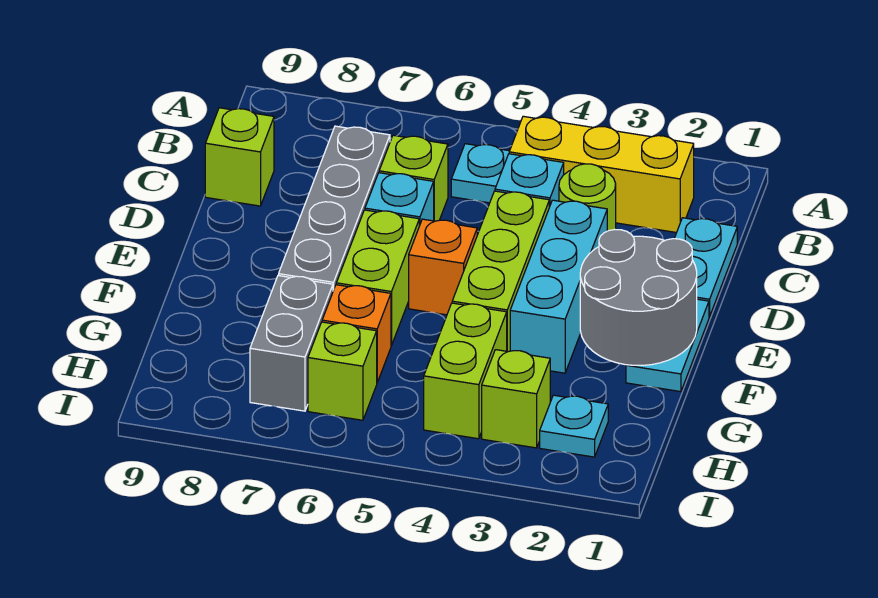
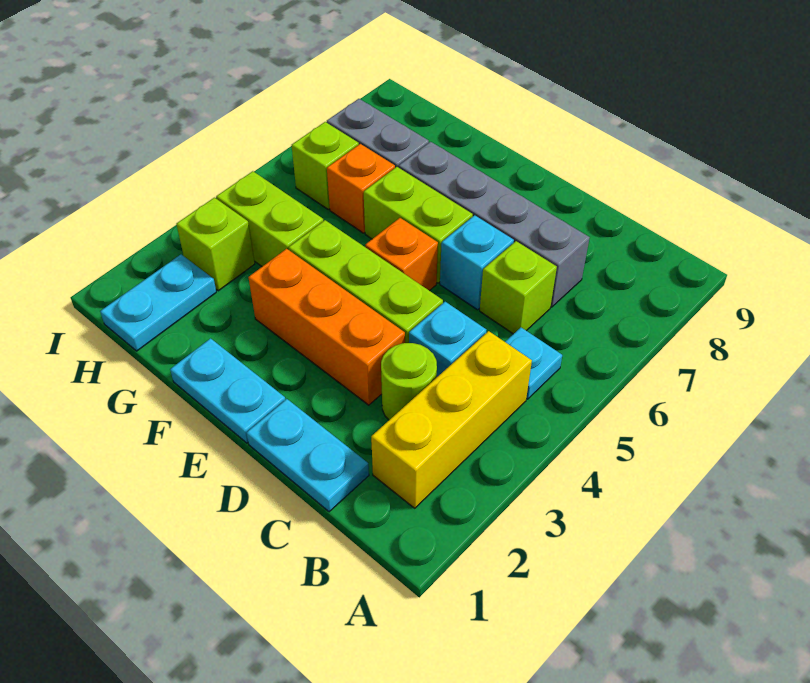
lime brick C9 level 1 -> none
cyan brick D3:F3 level 1 -> orange brick D3:F3 level 1
grey round brick E1:F2 level 2 -> none
cyan plate H2 level 1 -> cyan plate H1:H2 level 1

